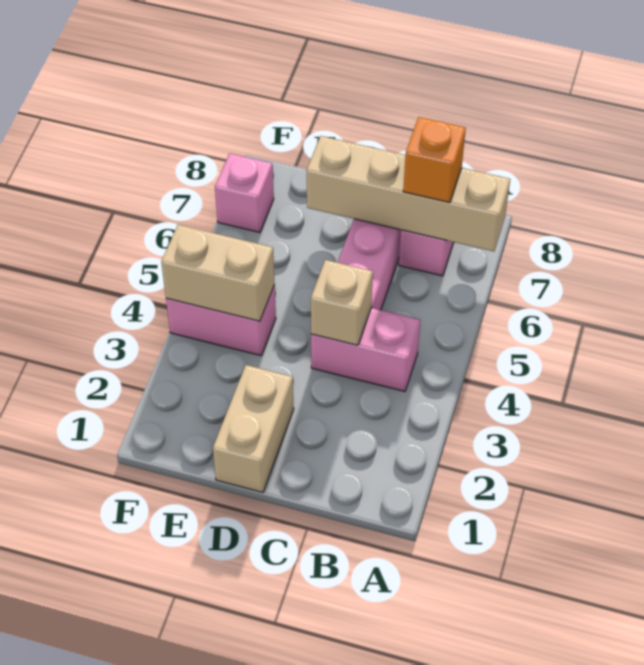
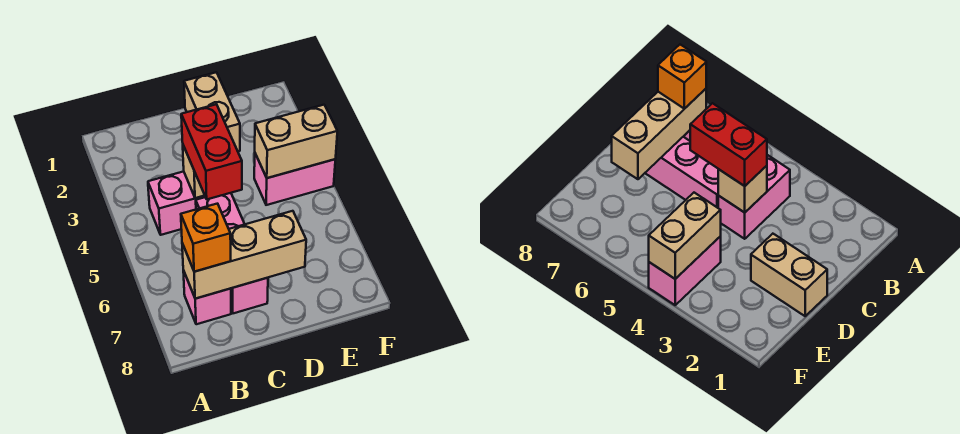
tan brick A7:D7 level 2 -> tan brick B7:D7 level 2
none -> red brick C4:C5 level 3
pink brick F7 level 1 -> none

